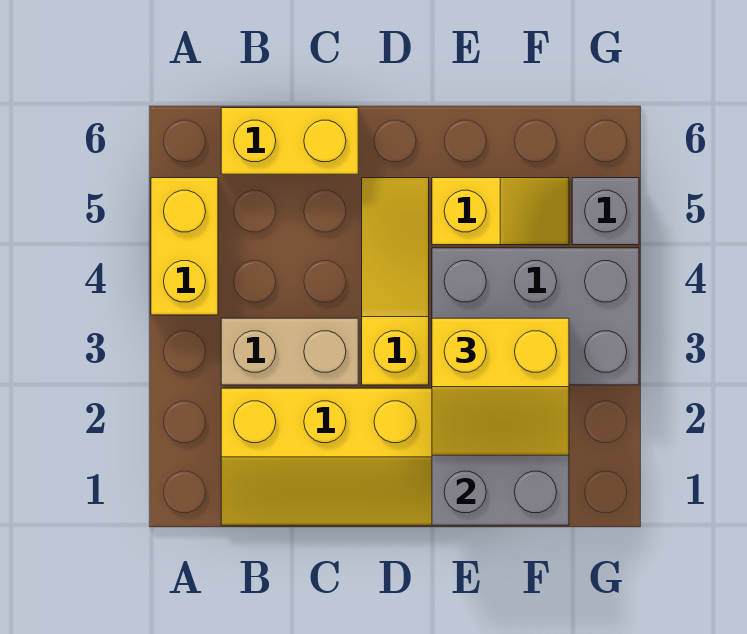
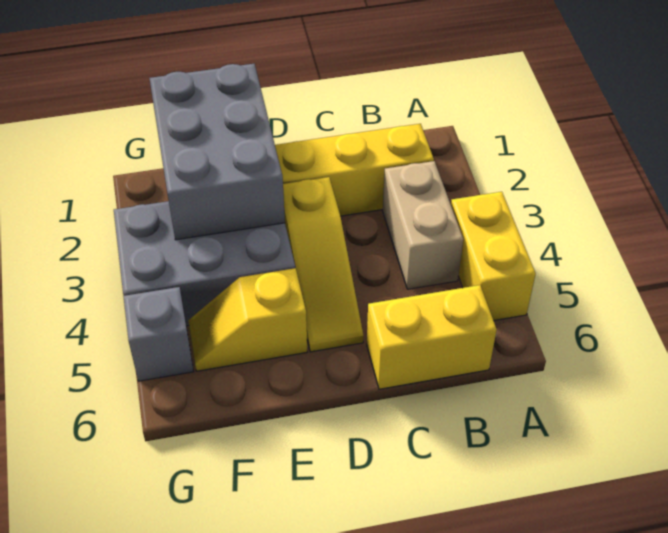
tan brick B3:C3 level 1 -> tan brick B3:B4 level 1
yellow slope E2:F3 level 3 top 3 -> none

